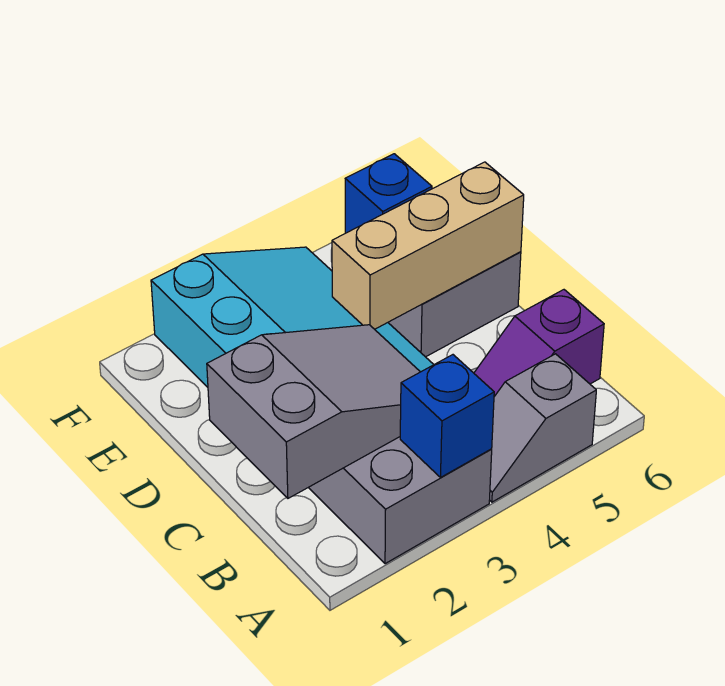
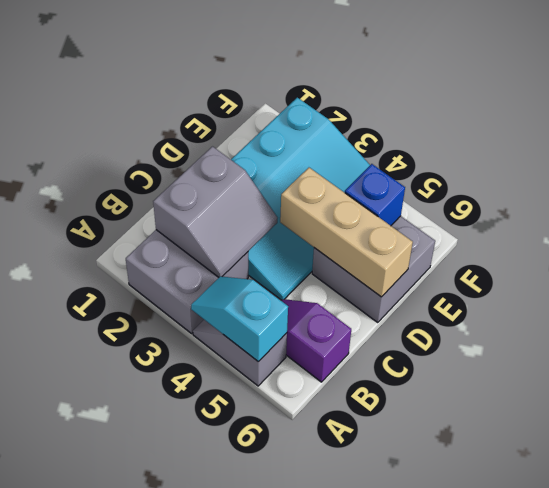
blue brick A3 level 2 -> none
none -> cyan slope A4:A5 level 2 top 5
grey slope B1:C3 level 2 top 1 -> grey slope B2:C3 level 2 top 2

